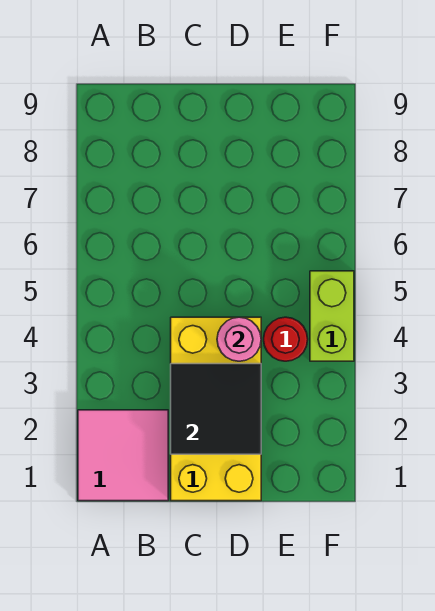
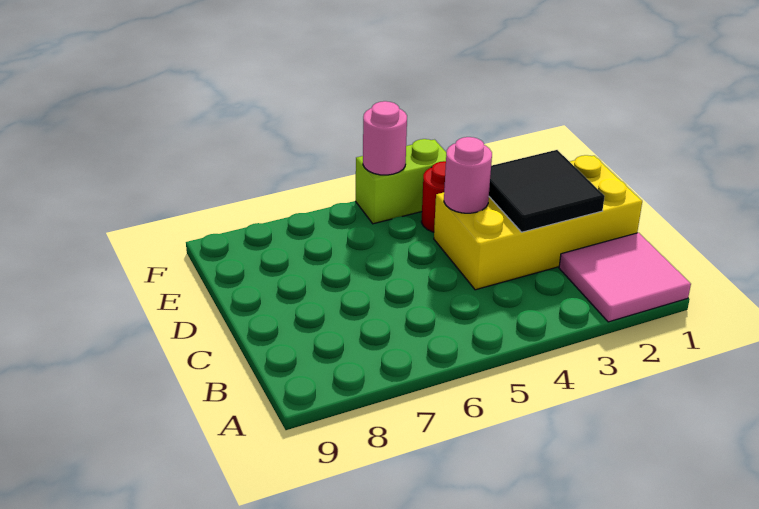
none -> pink round brick F5 level 2

